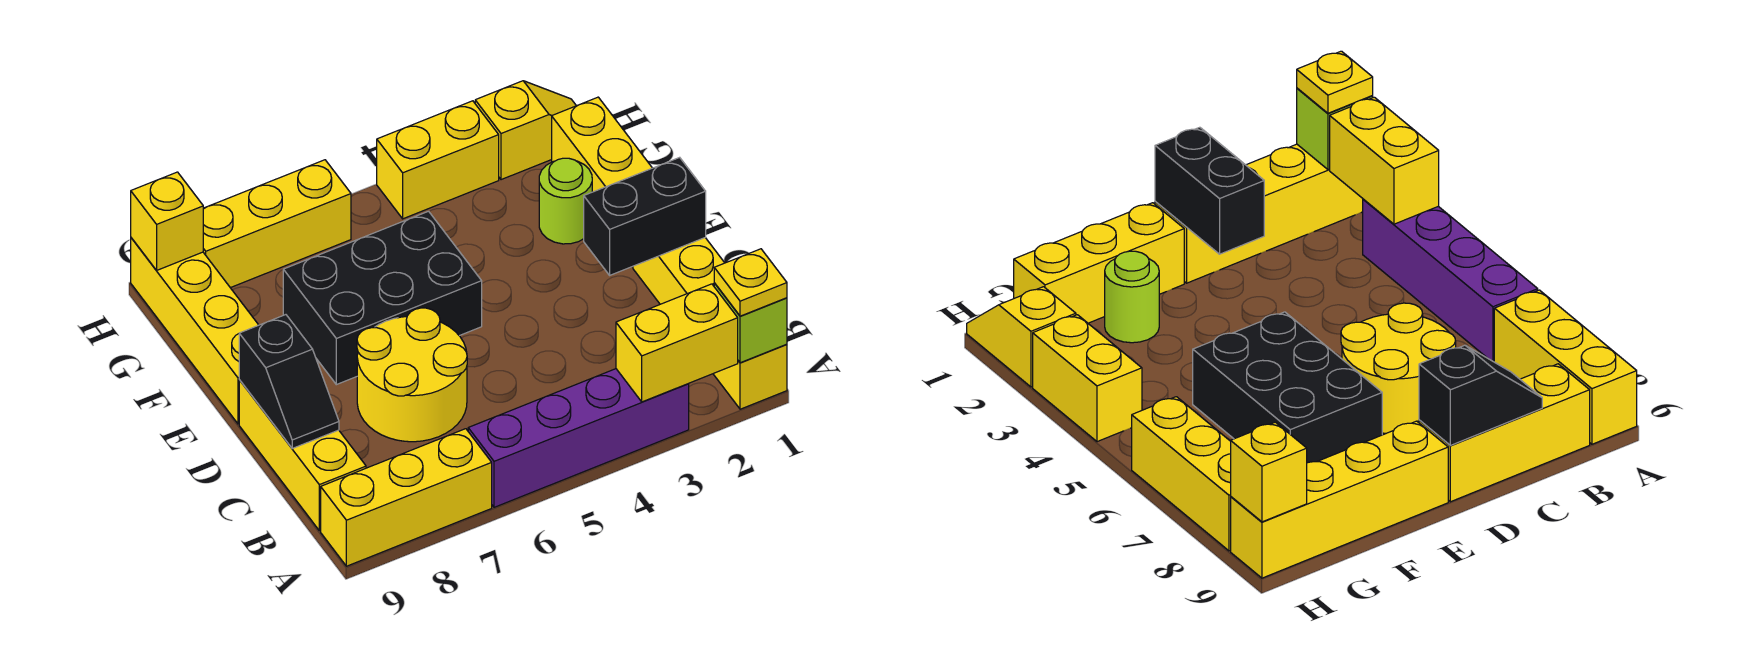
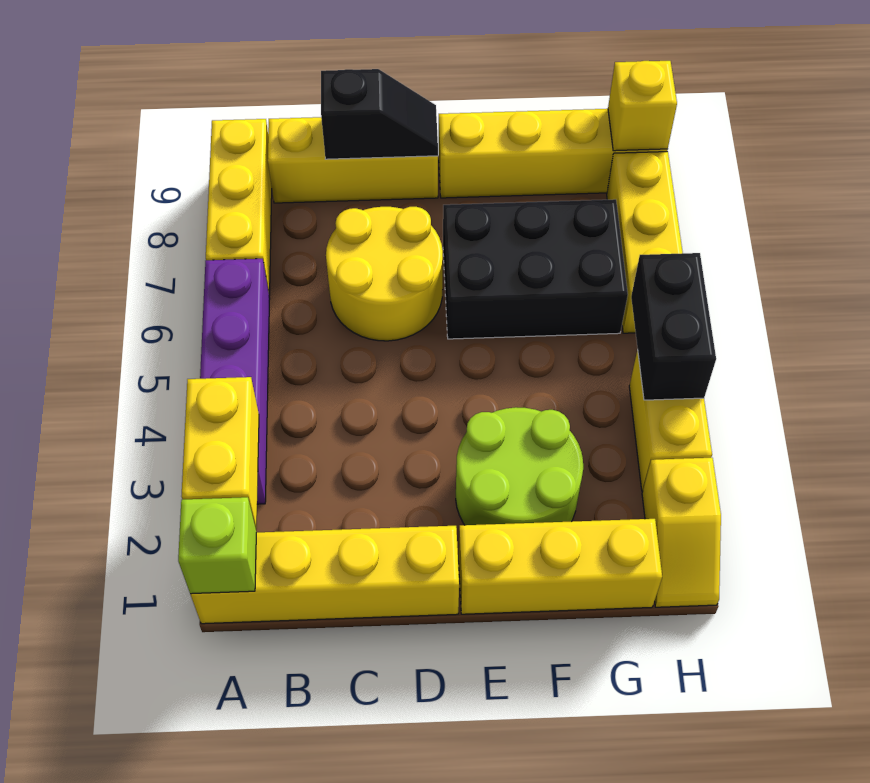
yellow plate A1 level 3 -> none
black slope C9:D9 level 2 top D -> black slope C9:D9 level 2 top C
black brick D1:D2 level 2 -> black brick H4:H5 level 2
black brick E5:F7 level 1 -> black brick E6:G7 level 1
lime round brick F2 level 1 -> lime round brick E2:F3 level 1

